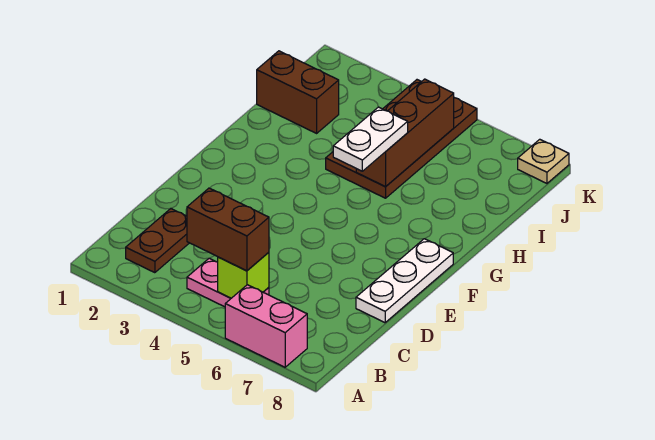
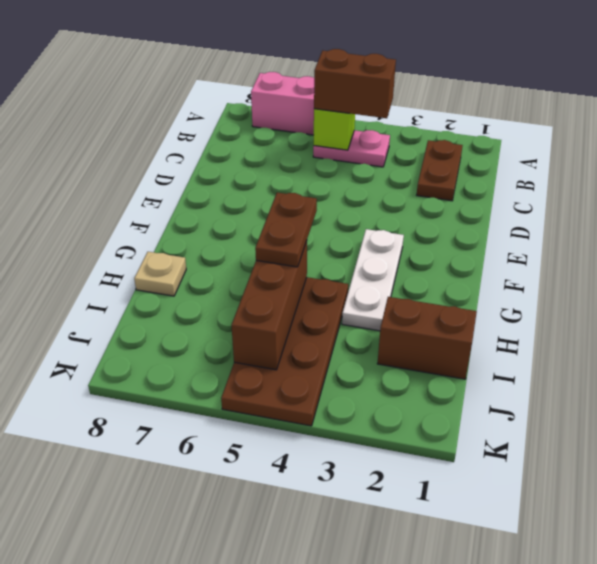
white plate D8:F8 level 1 -> white plate F3:H3 level 1
white plate G5:H5 level 3 -> brown plate G5:H5 level 3
tan plate K8 level 1 -> tan plate H8 level 1

